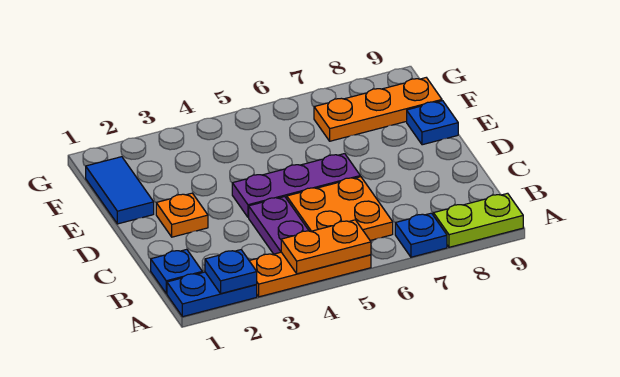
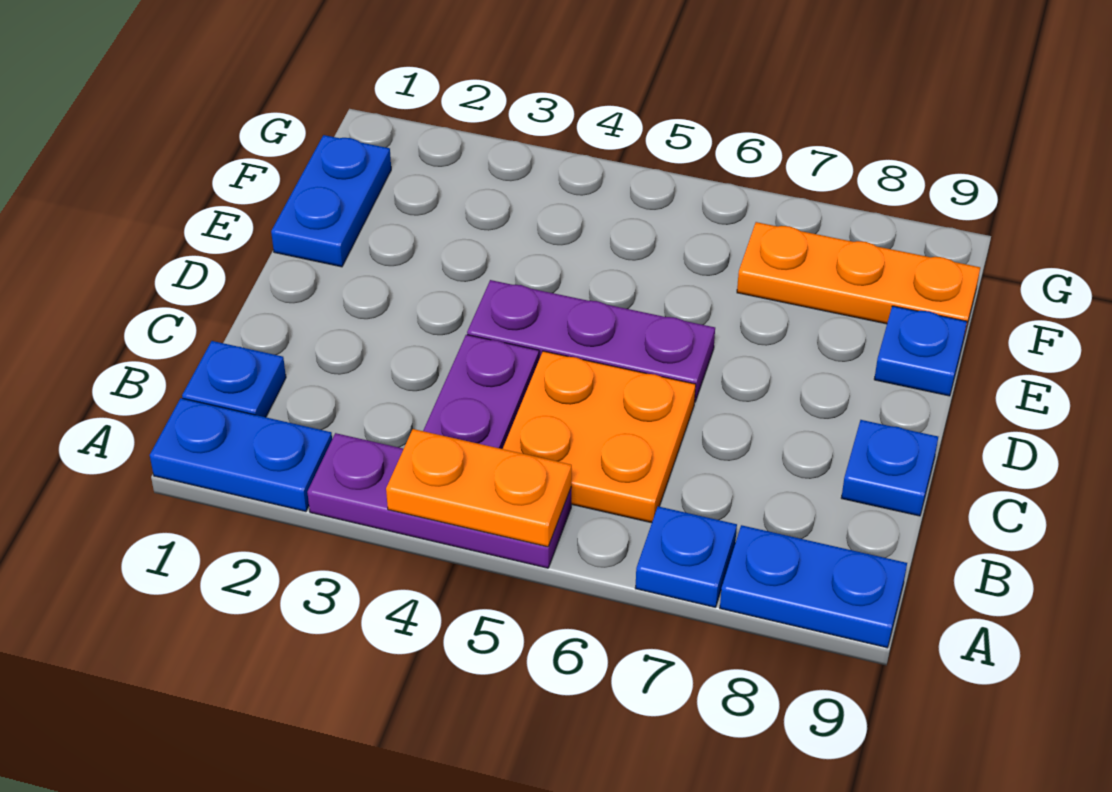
blue plate A2 level 2 -> blue plate C9 level 1
orange plate A3:A5 level 1 -> purple plate A3:A5 level 1
lime plate A8:A9 level 1 -> blue plate A8:A9 level 1
orange plate D2 level 1 -> none
blue tile E1:F1 level 1 -> blue plate E1:F1 level 1

